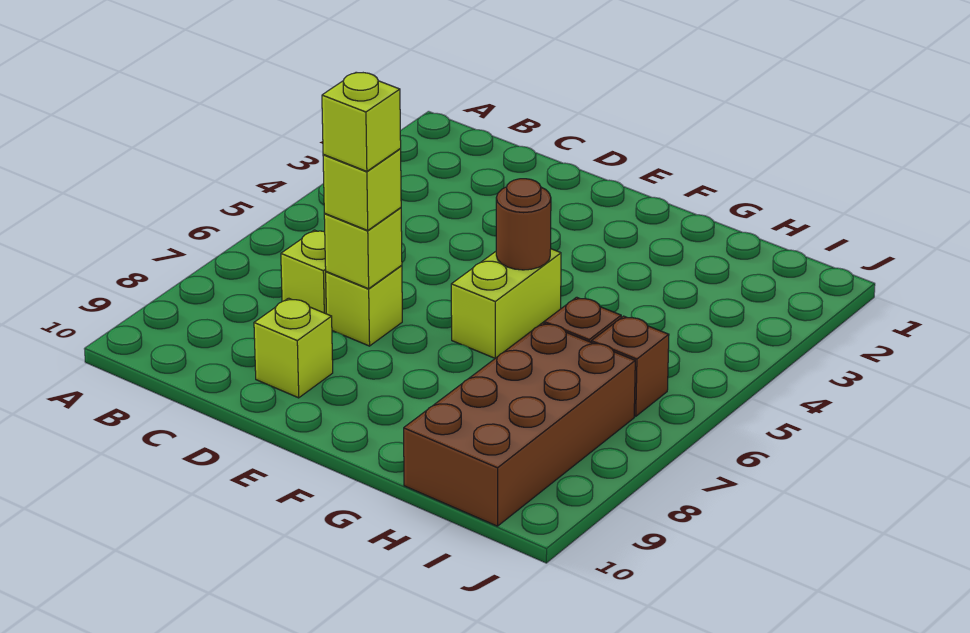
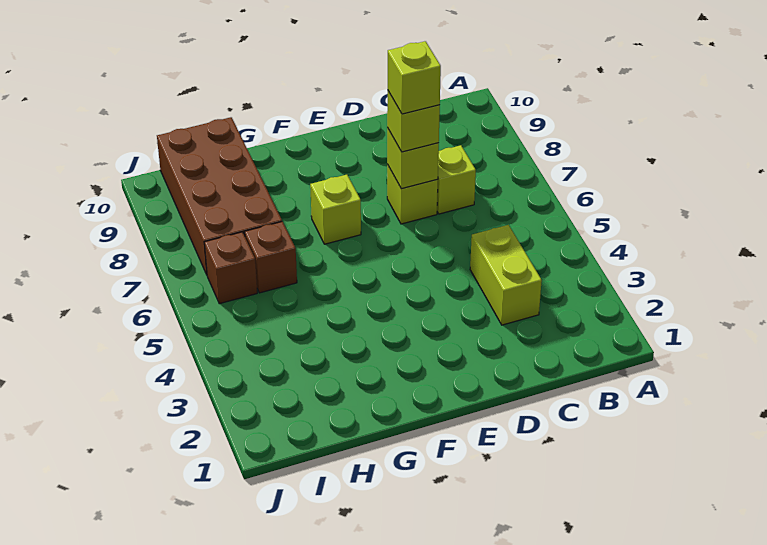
lime brick D9 level 1 -> lime brick F7 level 1
lime brick F5:F6 level 1 -> lime brick C3:C4 level 1
brown round brick F5 level 2 -> none

